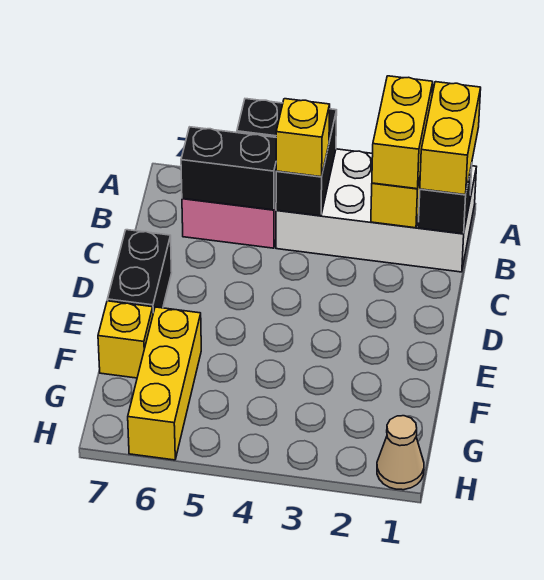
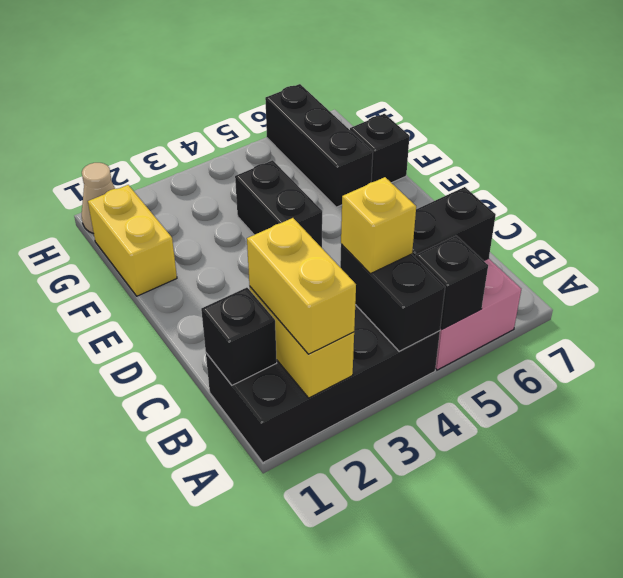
white brick A1:B4 level 1 -> black brick A1:B4 level 1
yellow brick A1:B1 level 3 -> yellow brick F1:G1 level 1
black brick D7:E7 level 1 -> black brick E4:F4 level 1
yellow brick F6:H6 level 1 -> black brick F6:H6 level 1
yellow brick F7 level 1 -> black brick F7 level 1

